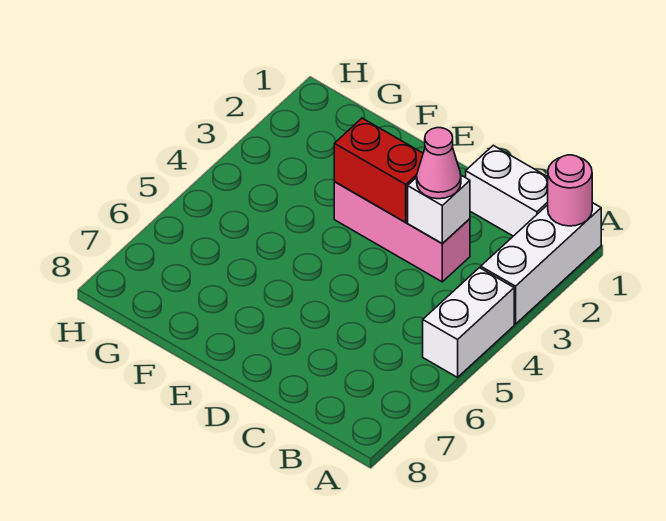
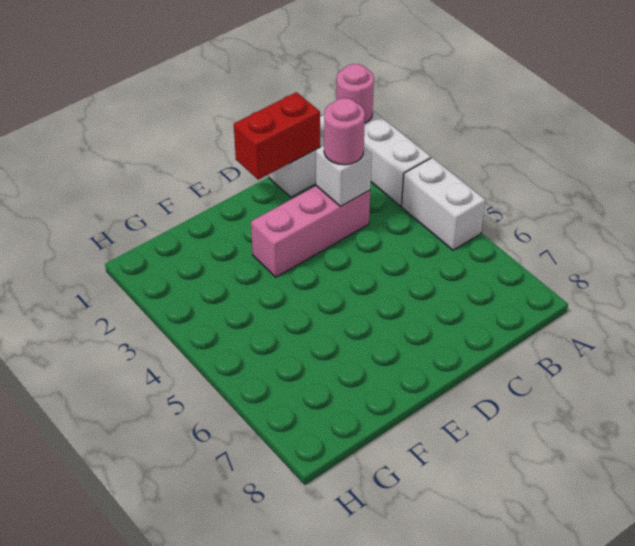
pink cone C3 level 3 -> pink round brick C3 level 3
red brick D3:E3 level 2 -> red brick C1:D1 level 2

